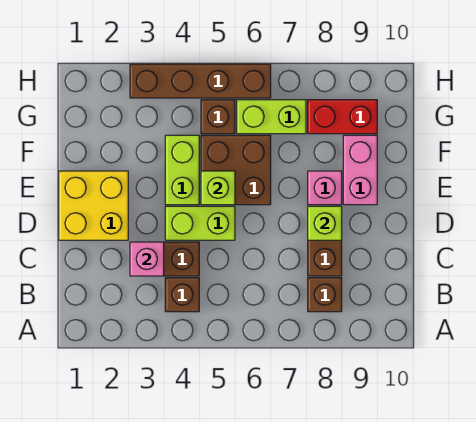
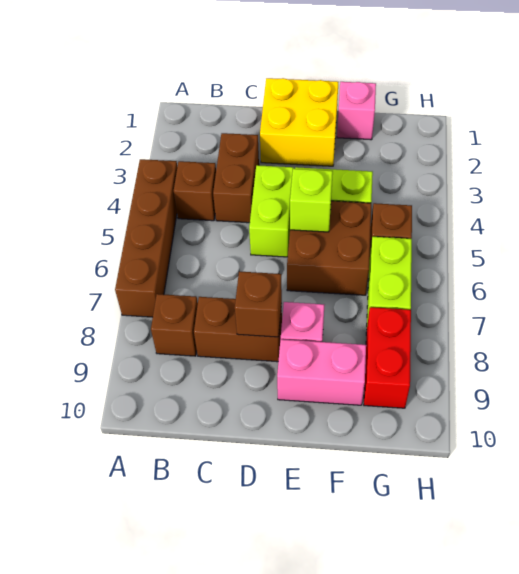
pink brick C3 level 2 -> pink brick F1 level 1
lime brick D8 level 2 -> brown brick D8 level 2
brown brick H3:H6 level 1 -> brown brick A4:A7 level 1

